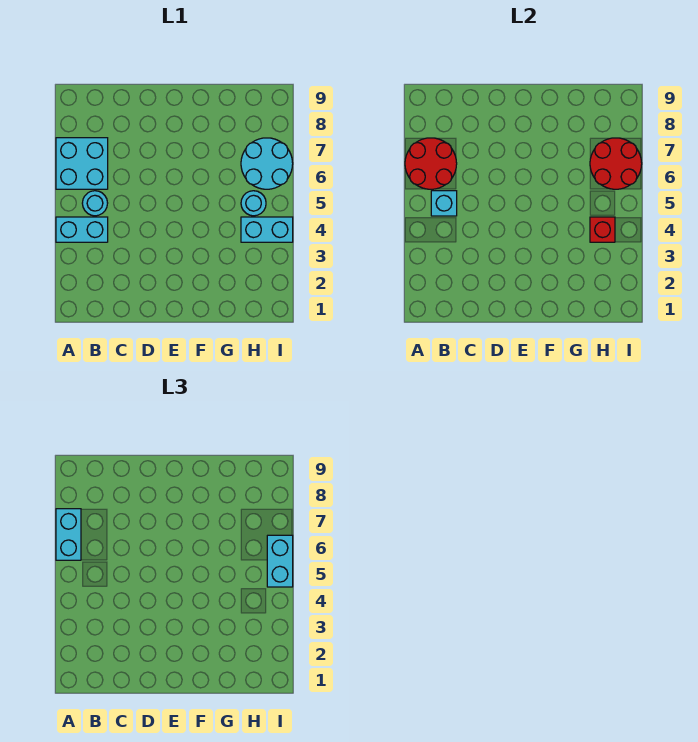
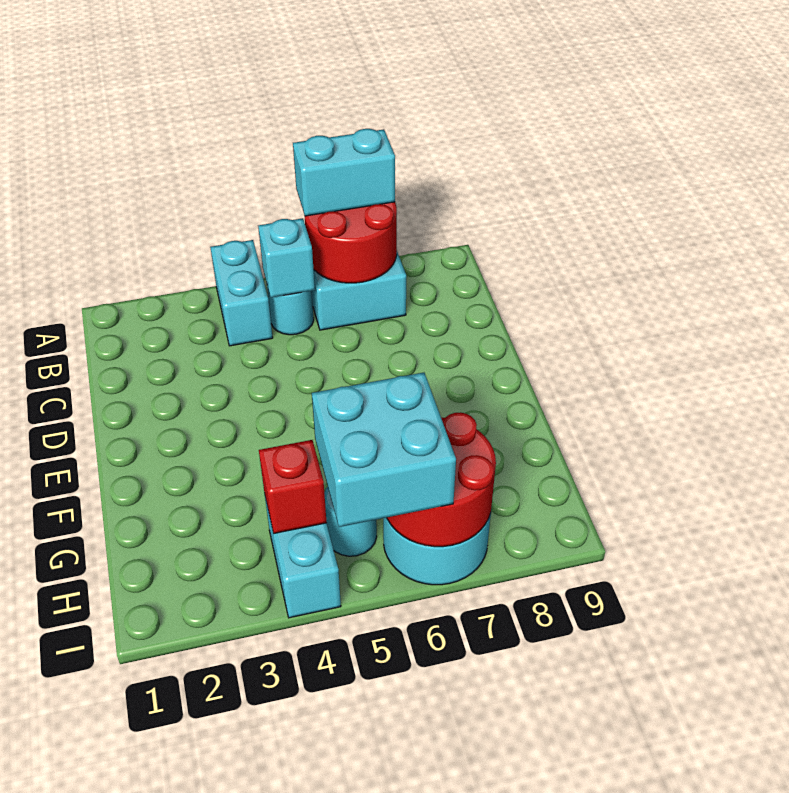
cyan brick I5:I6 level 3 -> cyan brick H5:I6 level 3

